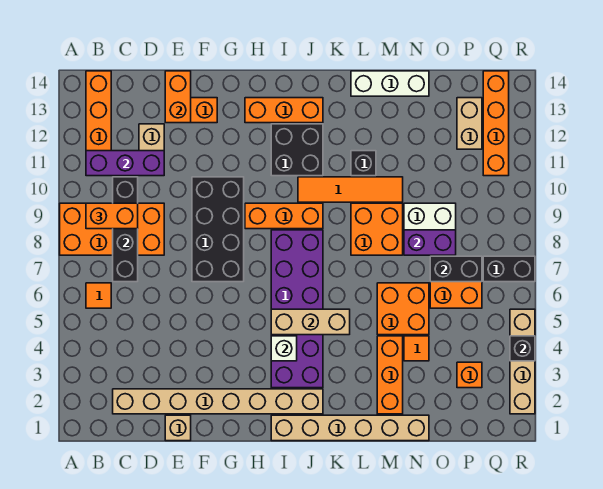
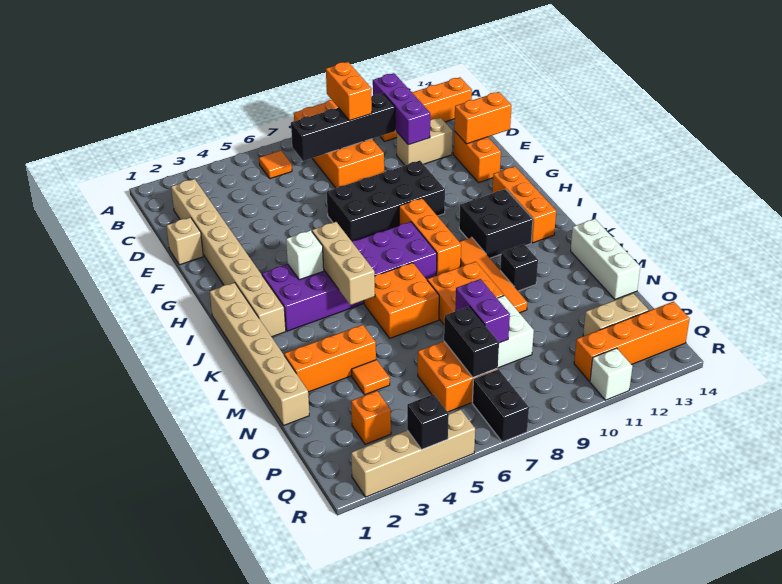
orange brick M5:N6 level 1 -> orange brick K6:L7 level 1
none -> white brick R11 level 1

